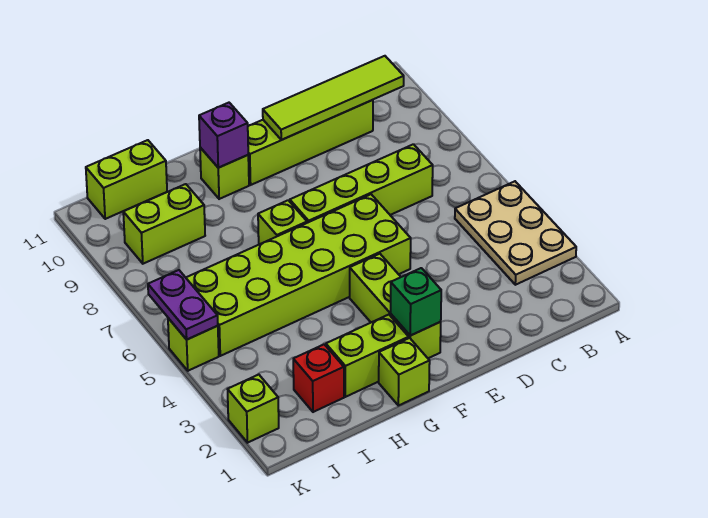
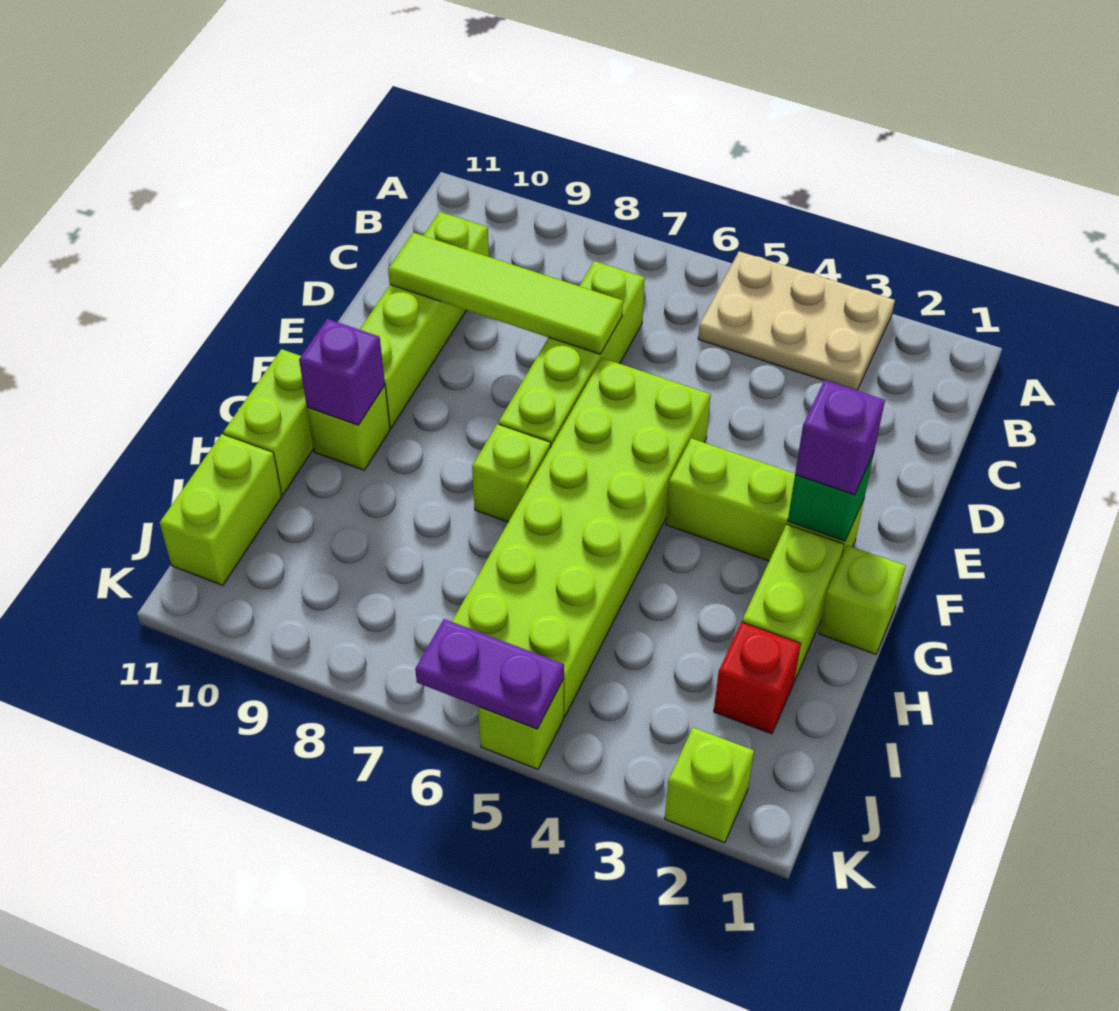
lime tile B10:E10 level 2 -> lime tile D7:D10 level 2
none -> purple brick F2 level 3
lime brick I9:J9 level 1 -> lime brick G11:H11 level 1

